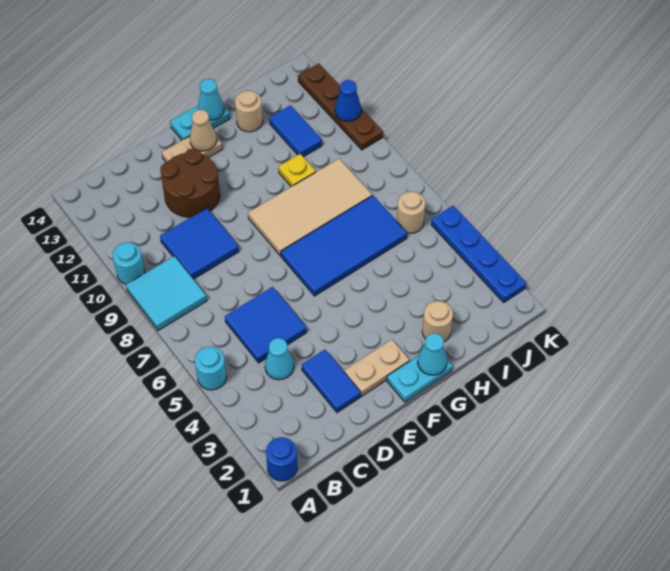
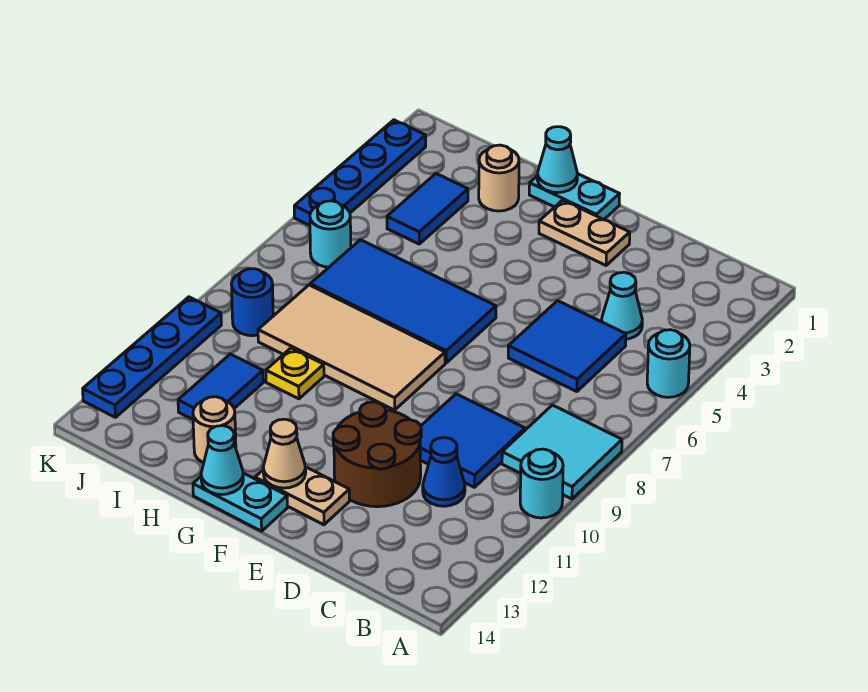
blue round brick A1 level 1 -> blue round brick J9 level 1
blue tile D2:D3 level 1 -> blue tile I3:I4 level 1
tan round brick J6 level 1 -> cyan round brick J6 level 1
brown plate K10:K13 level 1 -> blue plate K10:K13 level 1
blue cone K11 level 2 -> blue cone C11 level 1

